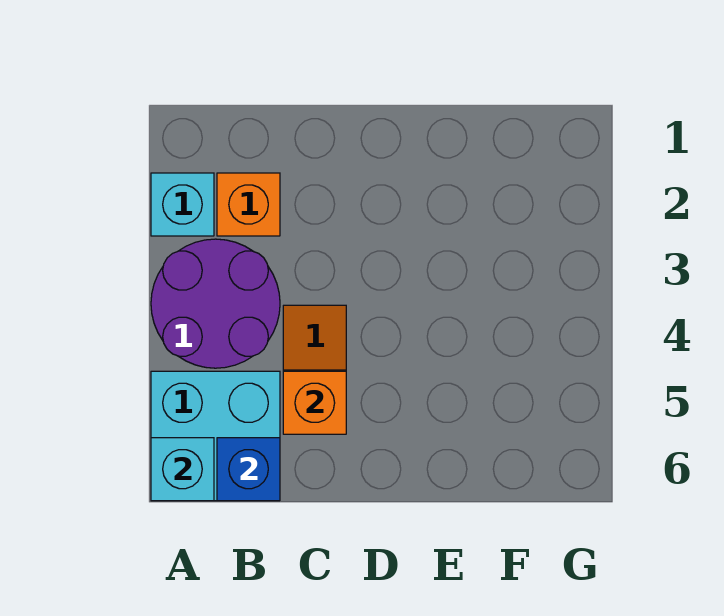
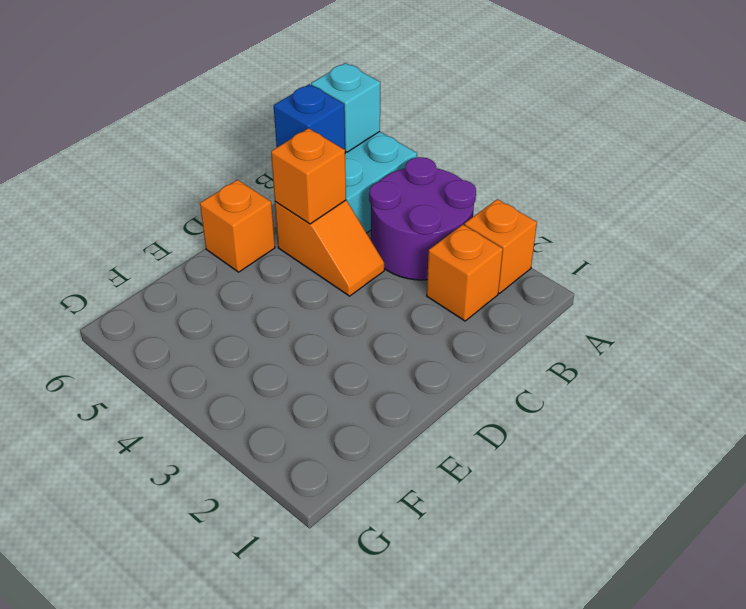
cyan brick A2 level 1 -> orange brick A2 level 1
none -> orange brick D6 level 1

